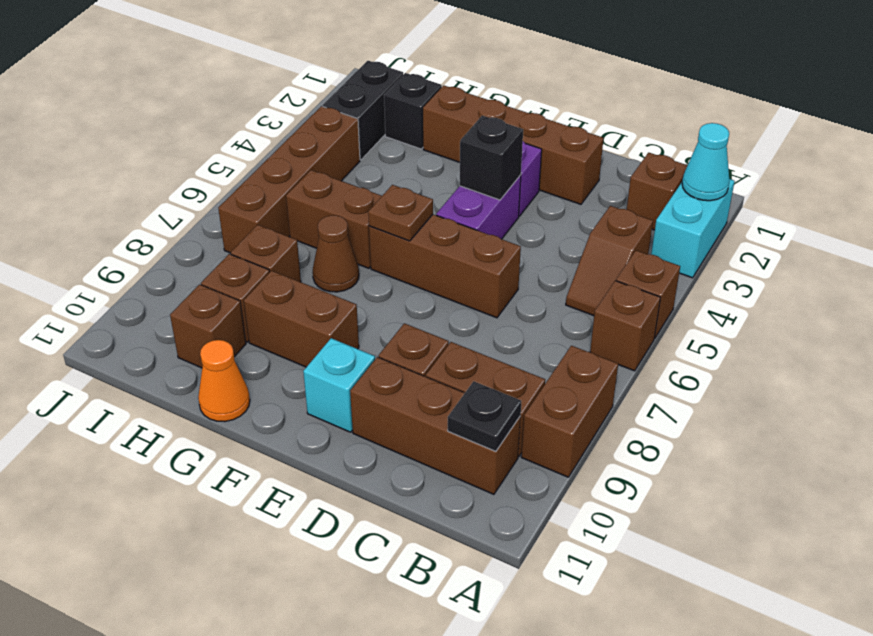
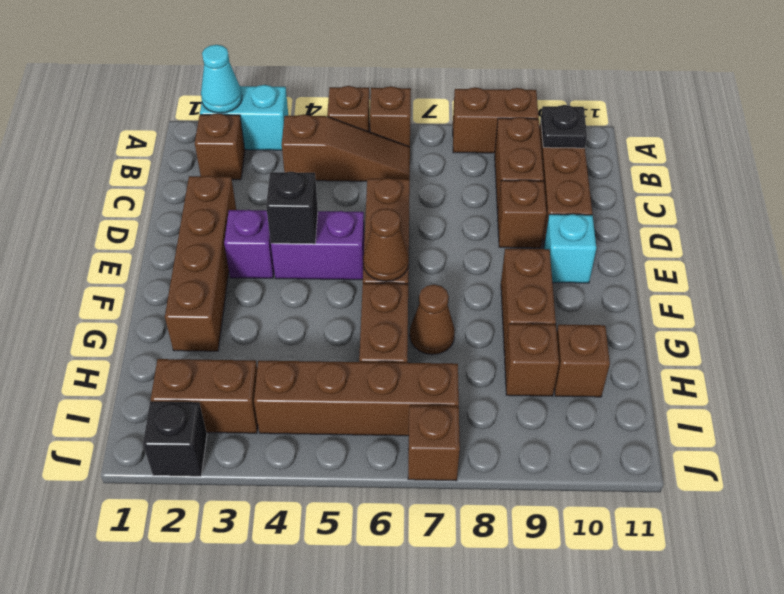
brown slope B4:B5 level 1 top 4 -> brown slope B4:B6 level 1 top 4
brown plate F6 level 2 -> brown cone F6 level 2
orange cone G11 level 1 -> none
black brick H2 level 1 -> black brick J2 level 1
brown brick H8 level 1 -> brown brick J7 level 1
black brick I2:I3 level 1 -> brown brick I2:I3 level 1

